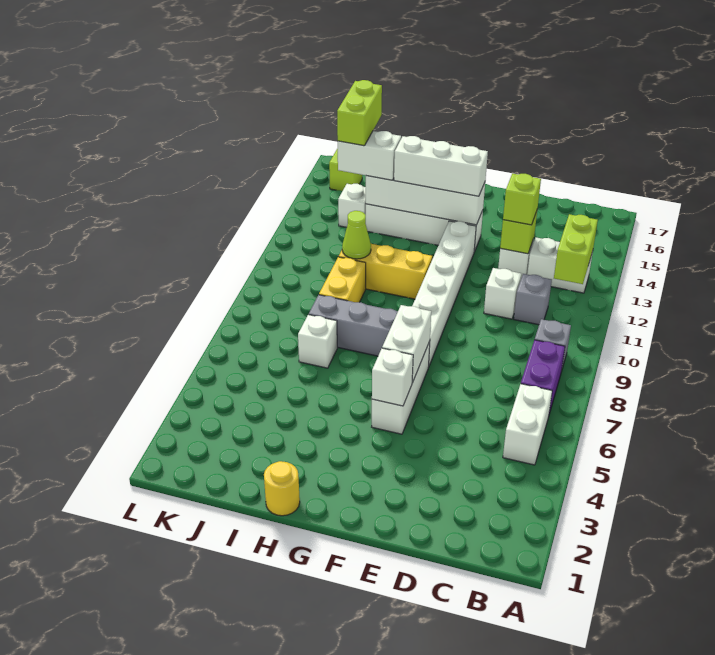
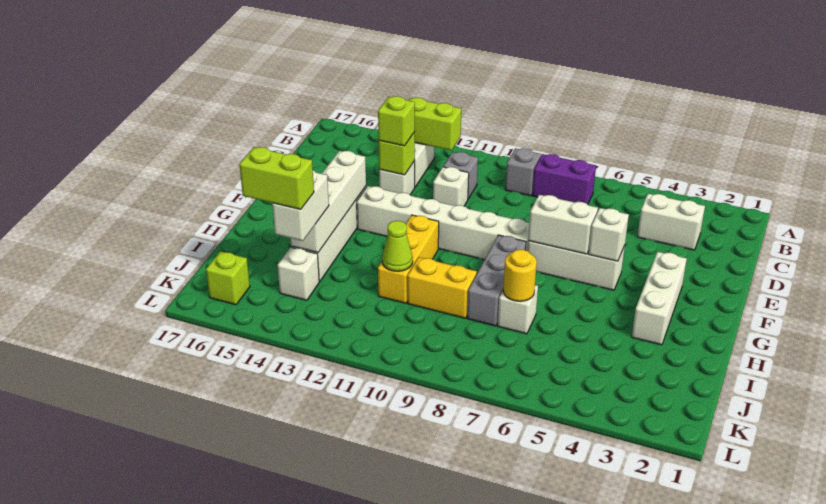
white brick B5:B6 level 1 -> white brick C3:C4 level 1
white brick F14:H14 level 3 -> white brick F3:H3 level 1
yellow round brick H1 level 1 -> yellow round brick I7 level 2

